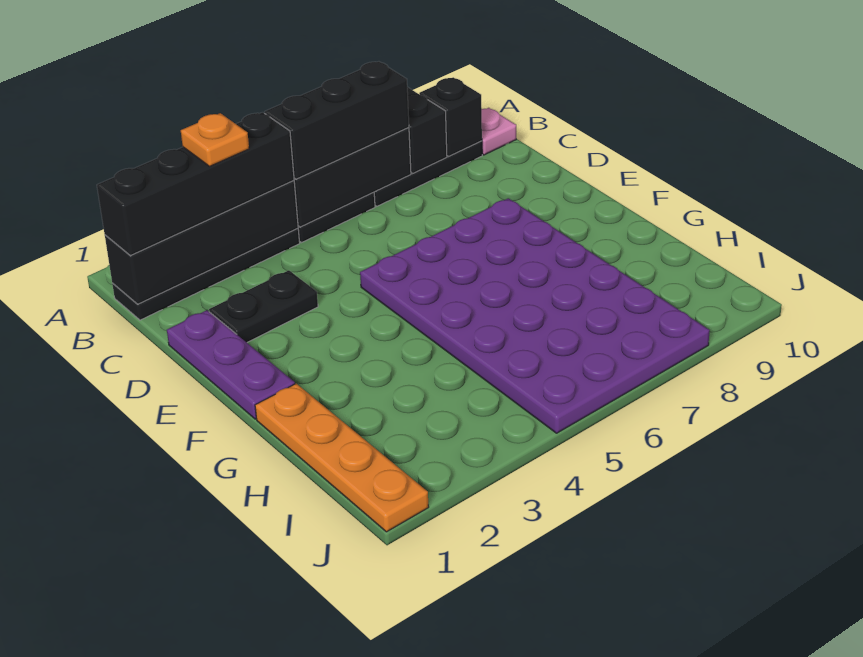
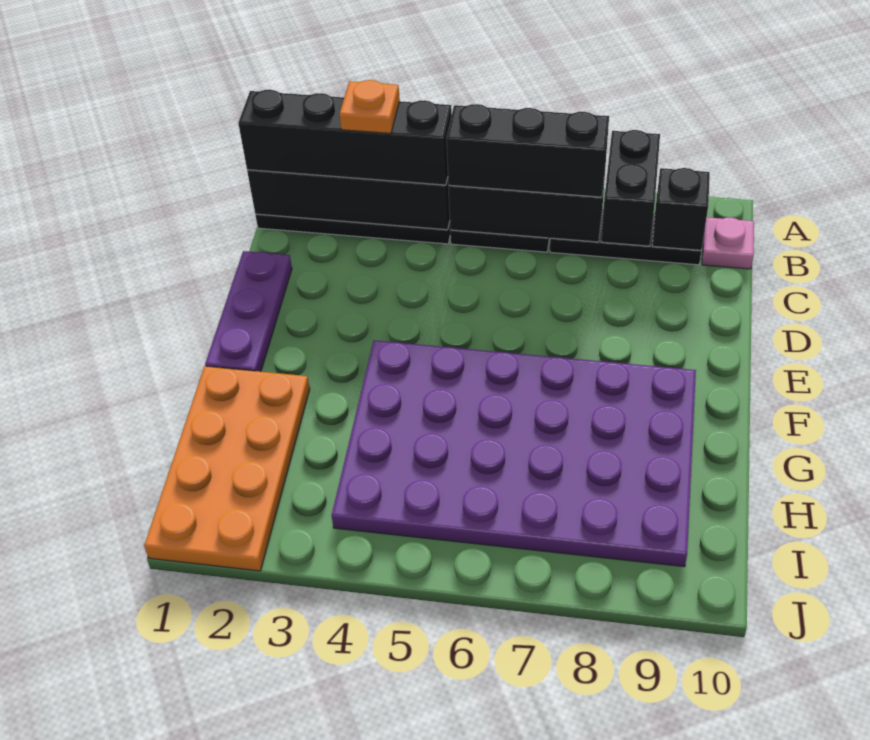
black plate D2:D3 level 1 -> none
purple plate E5:J8 level 1 -> purple plate F4:I9 level 1
orange plate G1:J1 level 1 -> orange plate G1:J2 level 1

